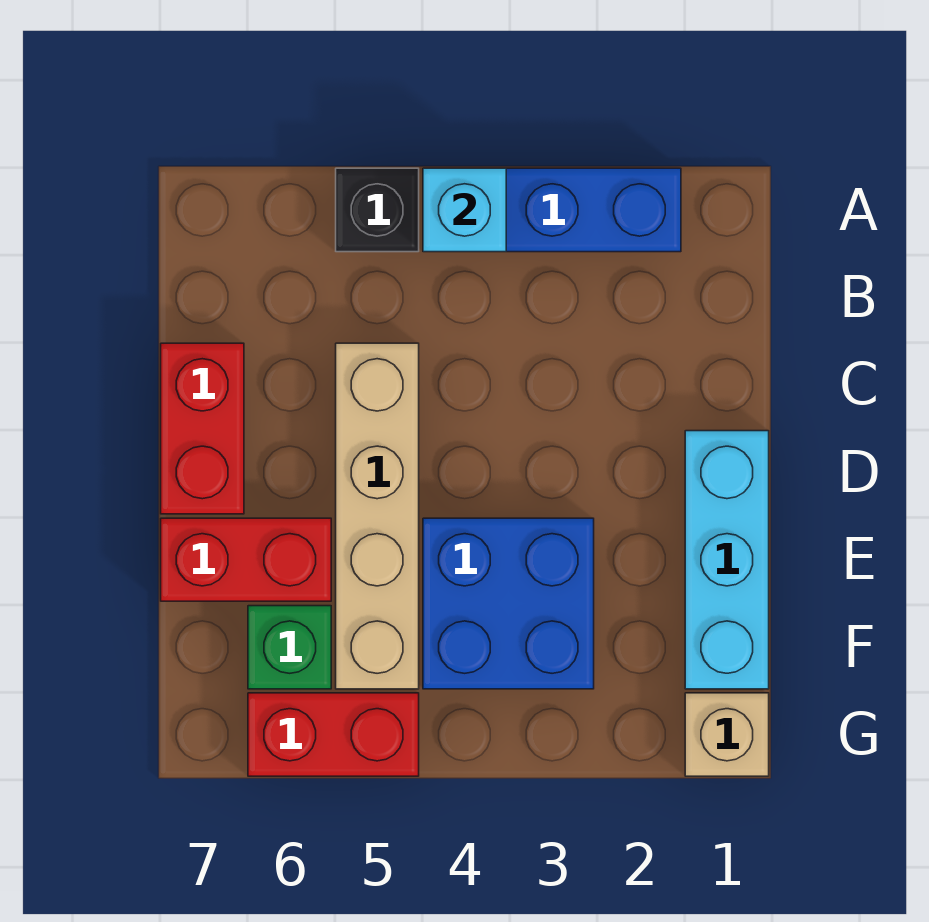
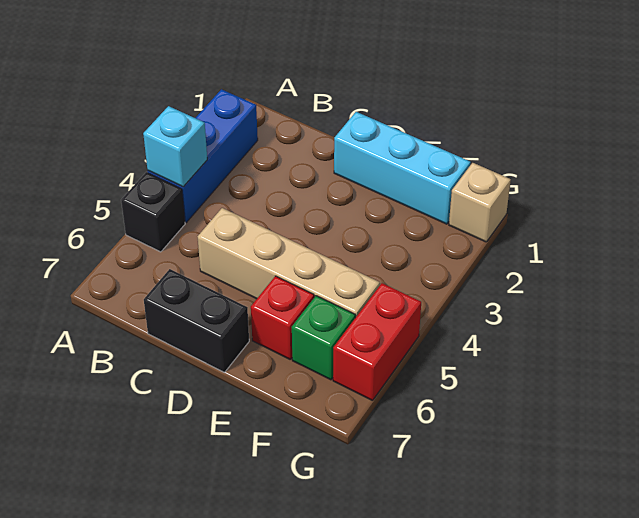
red brick C7:D7 level 1 -> black brick C7:D7 level 1
blue brick E3:F4 level 1 -> none
red brick E6:E7 level 1 -> red brick E6 level 1

